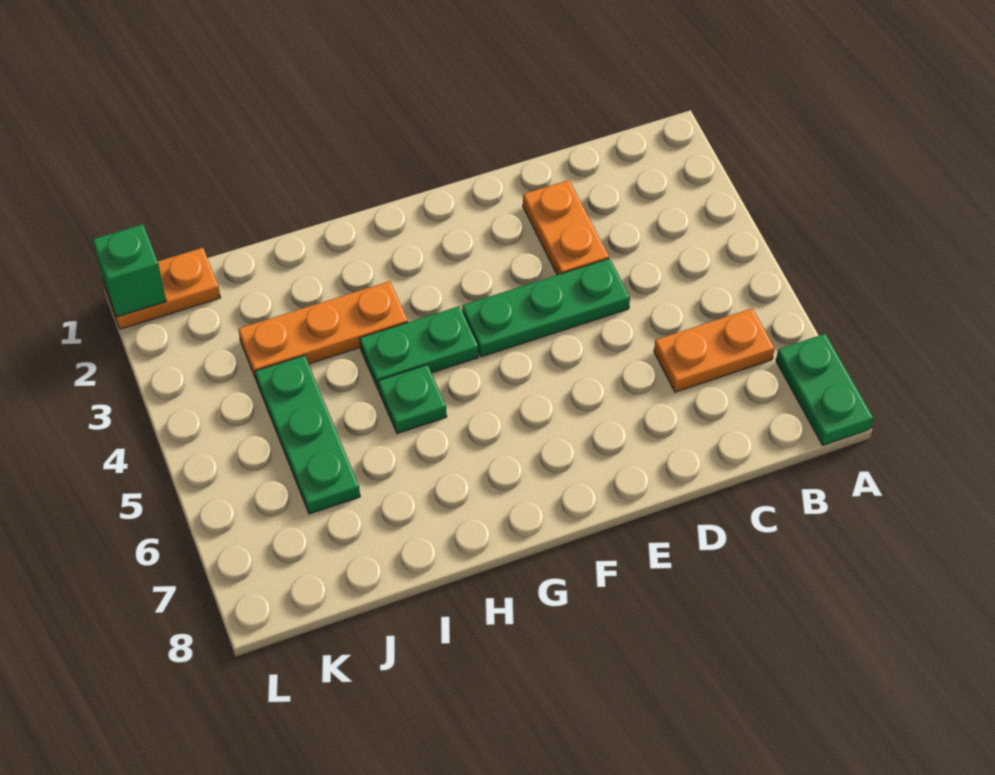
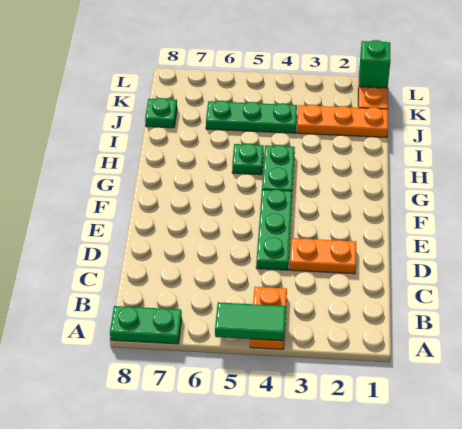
none -> green tile A4:A5 level 2
orange plate B6:C6 level 1 -> orange plate A4:B4 level 1
orange plate H3:J3 level 1 -> orange plate J1:J3 level 1
none -> green plate J8 level 1

